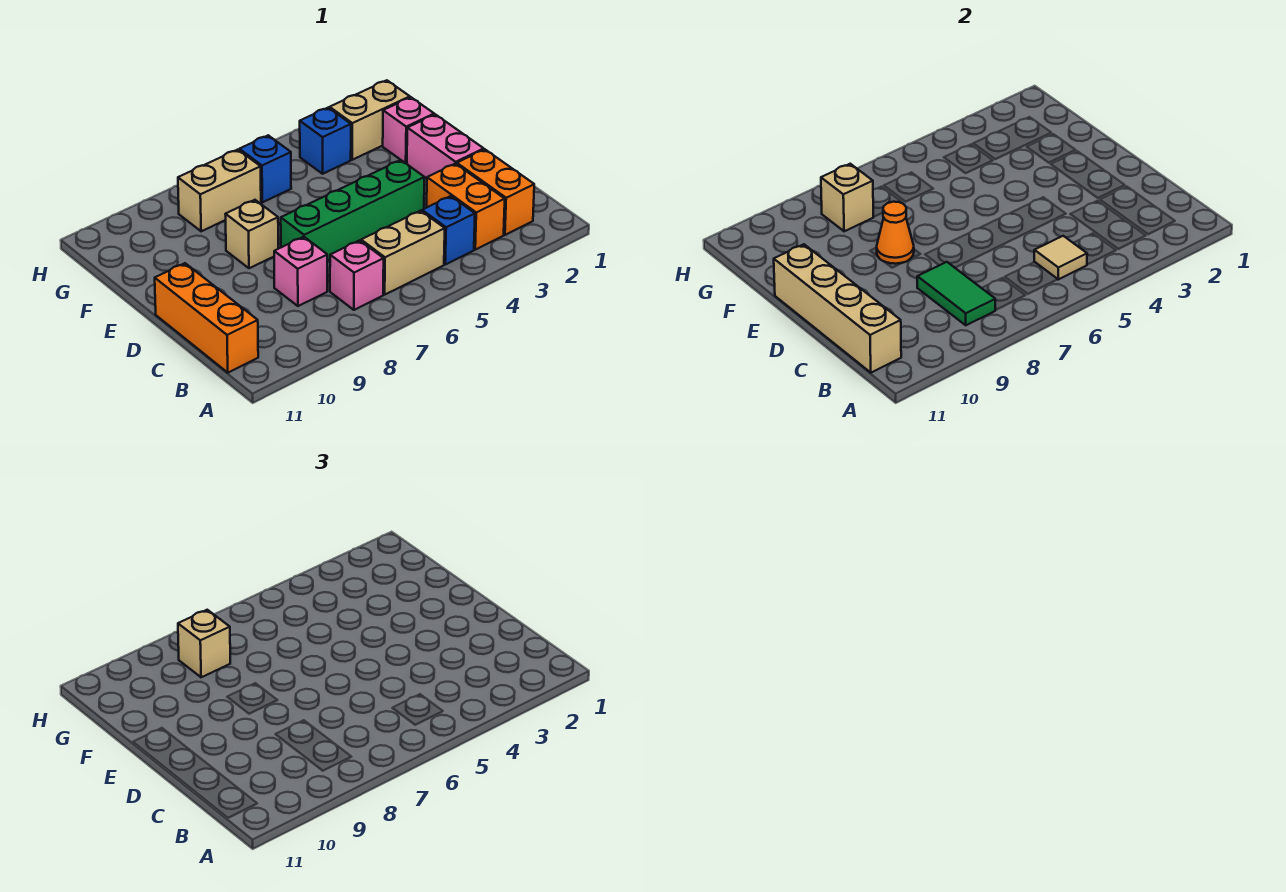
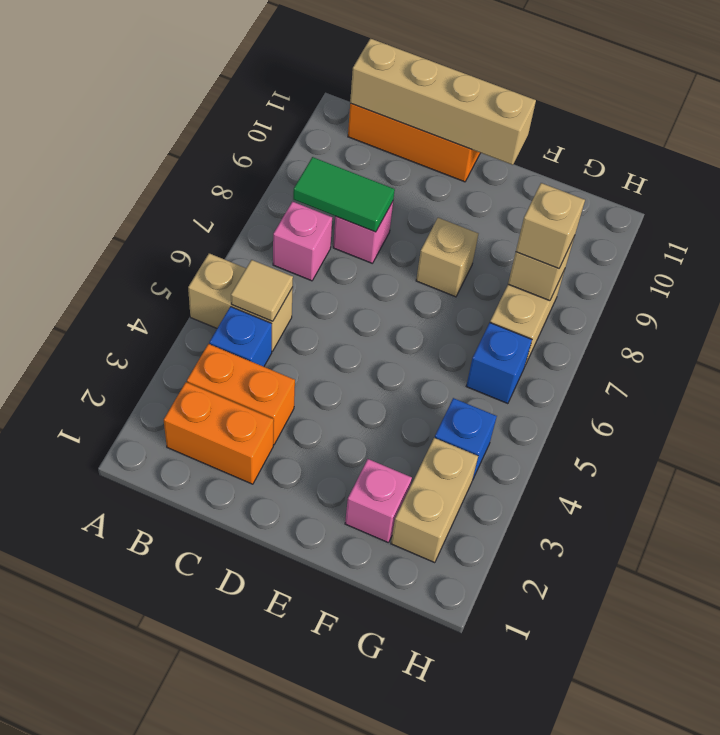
tan brick B5:B6 level 1 -> tan brick A5:B5 level 1
pink brick D2:E2 level 1 -> none
green brick D4:D7 level 1 -> none
orange cone E8 level 2 -> none

